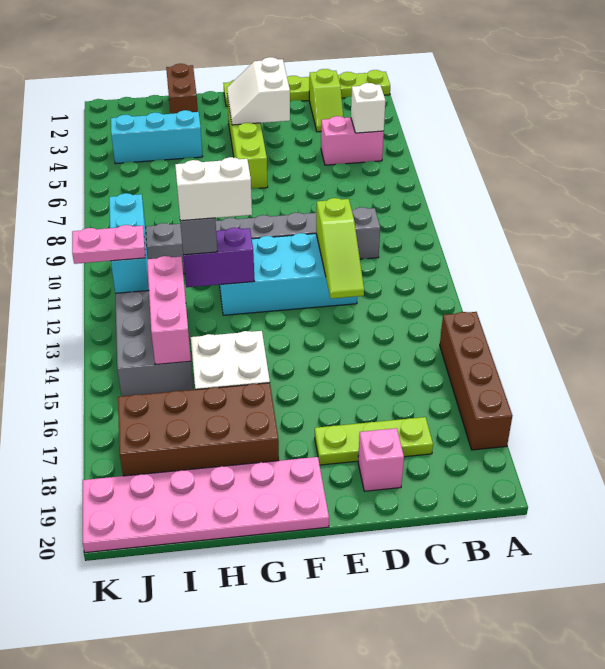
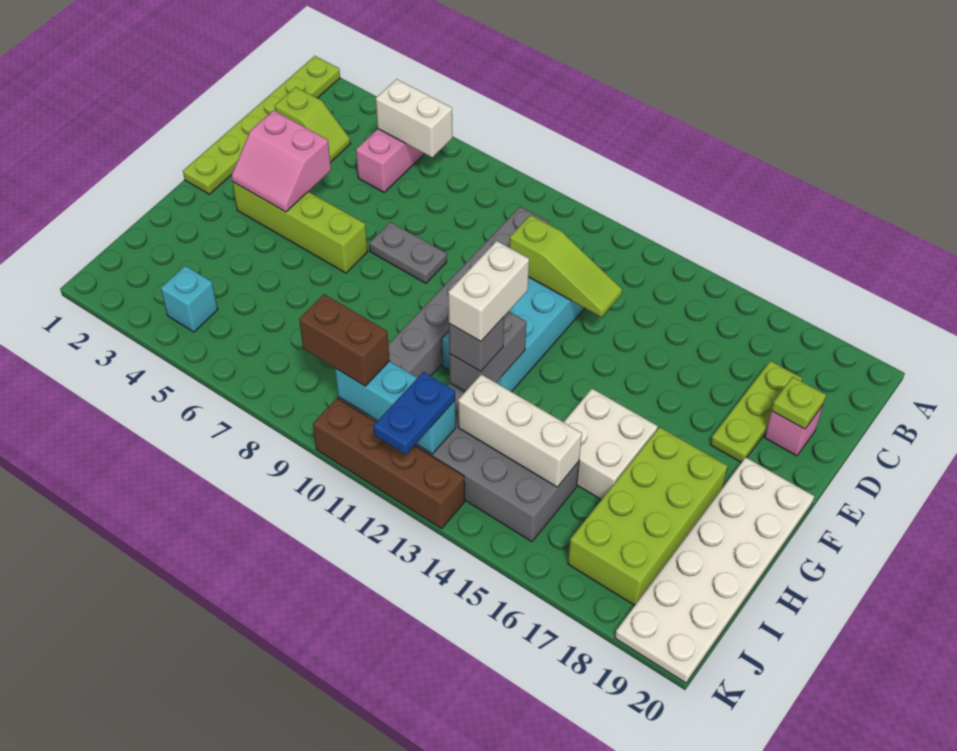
brown brick A15:A18 level 1 -> brown brick K10:K13 level 1
white brick B5 level 2 -> white brick B5:B6 level 2
none -> lime plate D19 level 2
white slope E3:F4 level 2 top E -> pink slope E3:F4 level 2 top E
none -> grey plate E7:E8 level 1
pink plate F19:K20 level 1 -> white plate F19:K20 level 1
purple brick G12:H12 level 2 -> grey brick G12:H12 level 2
brown brick G17:J18 level 1 -> lime brick G17:J18 level 1
brown brick H1:H2 level 1 -> brown brick J9:J10 level 3
cyan brick H4:J4 level 1 -> cyan brick J4 level 1
pink brick I13:I15 level 2 -> white brick I13:I15 level 2
pink plate J12:K12 level 3 -> blue plate J12:K12 level 3

